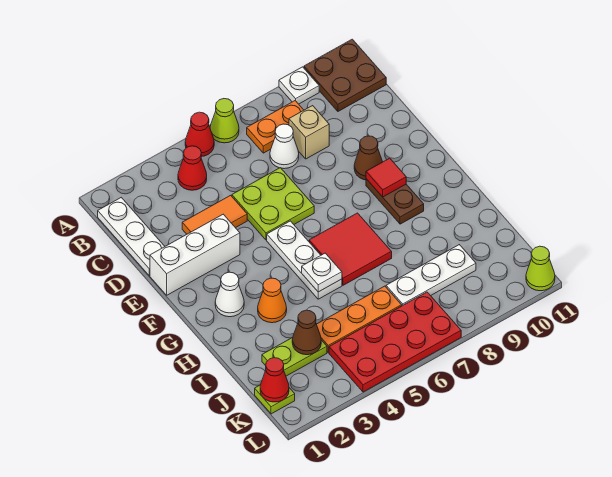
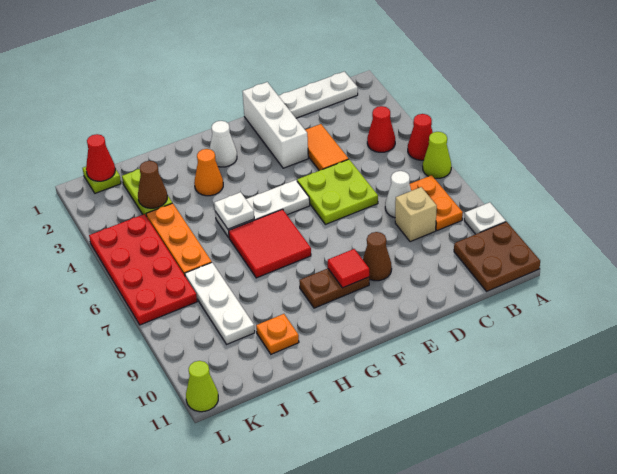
none -> orange plate I10 level 1

